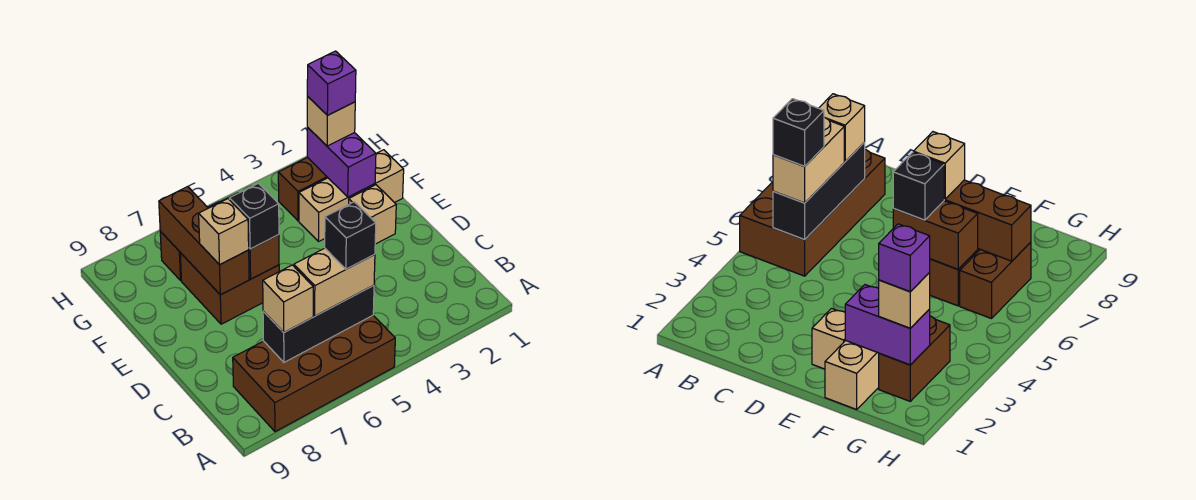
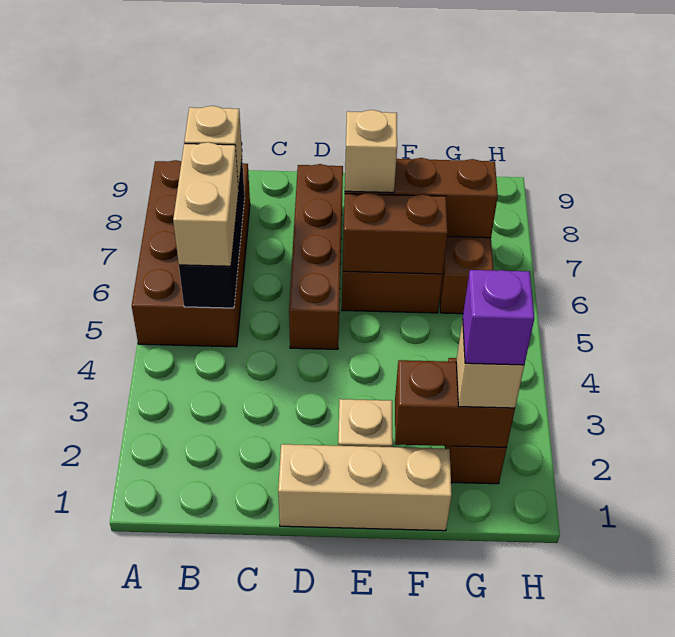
black brick B5 level 4 -> none
none -> brown brick D5:D8 level 1
black brick E6 level 3 -> none
tan brick F1:F3 level 1 -> tan brick D1:F1 level 1
purple brick F2:G2 level 2 -> brown brick F2:G2 level 2

